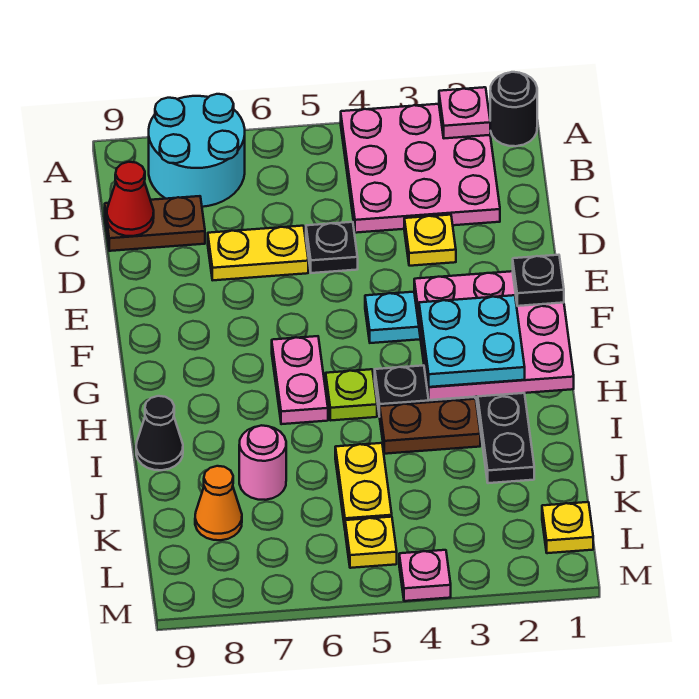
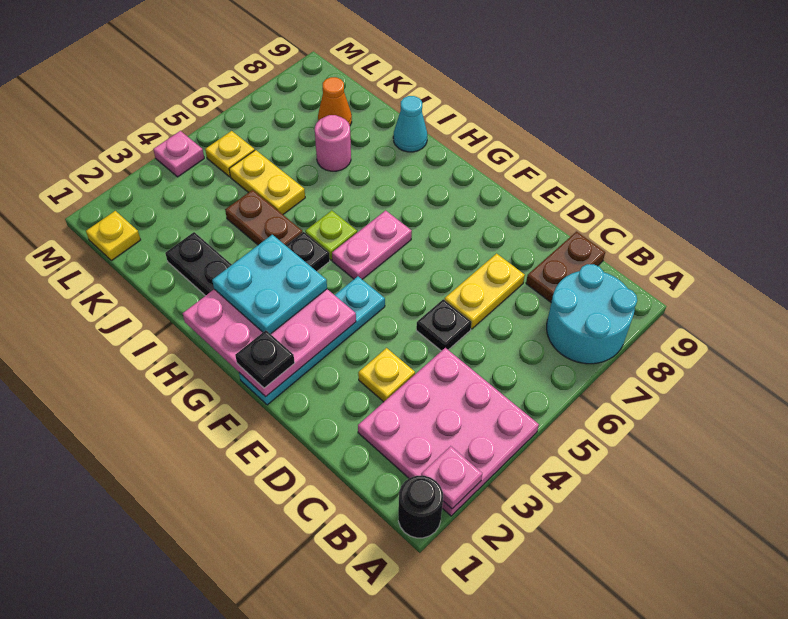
red cone C9 level 2 -> none
pink plate G6:H6 level 1 -> pink plate G5:G6 level 1
brown plate I3:I4 level 1 -> brown plate I4:J4 level 1
black cone I9 level 1 -> cyan cone I9 level 1

